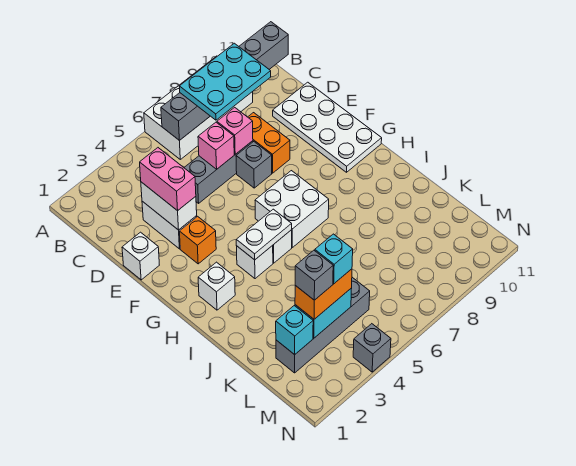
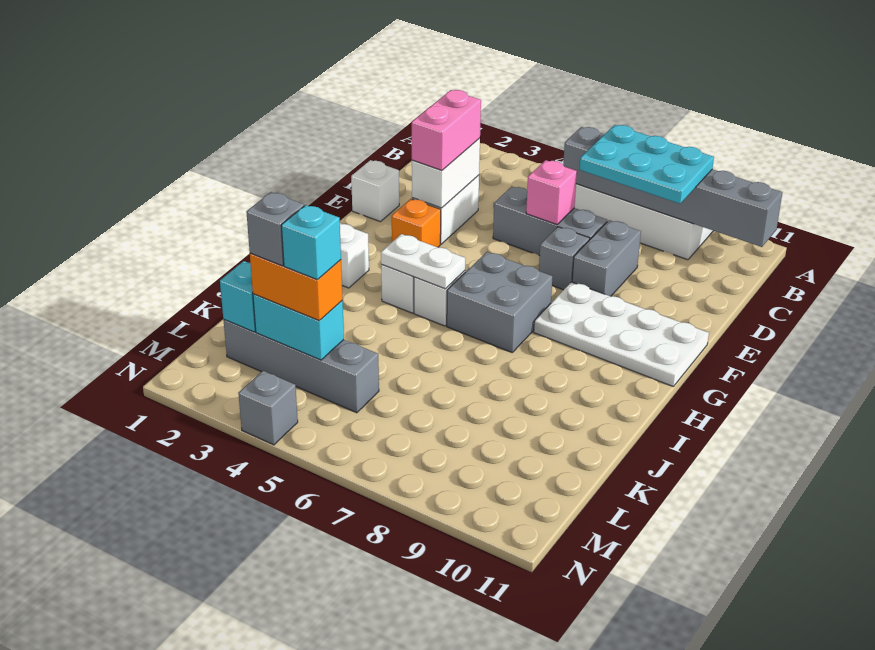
pink brick D7 level 2 -> none
orange brick D8:E8 level 1 -> grey brick D8:E8 level 1
white plate D10:G11 level 1 -> white plate F8:G11 level 1
white brick G6:H7 level 1 -> grey brick G6:H7 level 1

